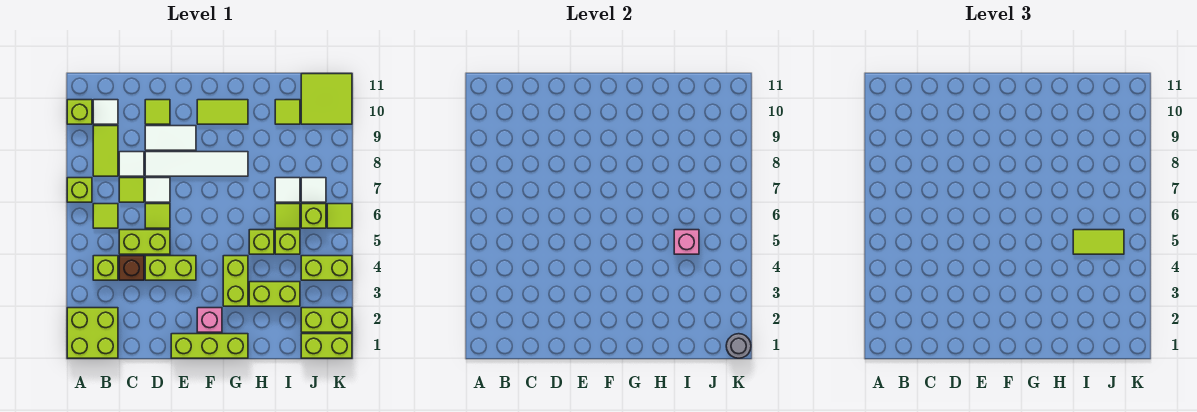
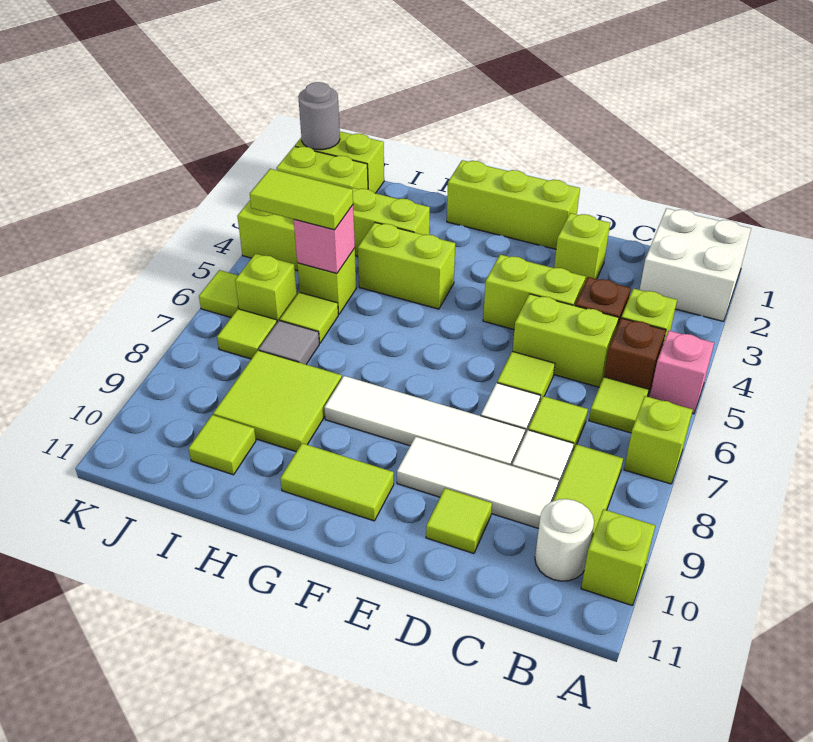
lime brick A1:B2 level 1 -> white brick A1:B2 level 1
none -> brown brick B5 level 1
white tile B10 level 1 -> white round brick B10 level 1
white tile D9:E9 level 1 -> white tile C9:E9 level 1
pink brick F2 level 1 -> pink brick A5 level 1
lime brick G3:G4 level 1 -> lime brick G4:H4 level 1
lime brick H5 level 1 -> lime brick D2 level 1
white tile I7 level 1 -> grey tile I7 level 1
white tile J7 level 1 -> lime tile J7 level 1
lime tile J10:K11 level 1 -> lime tile H8:I9 level 1

